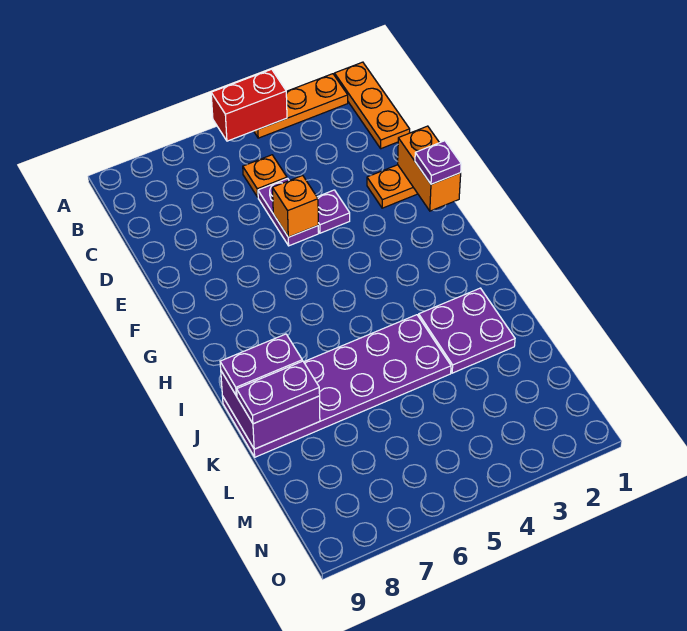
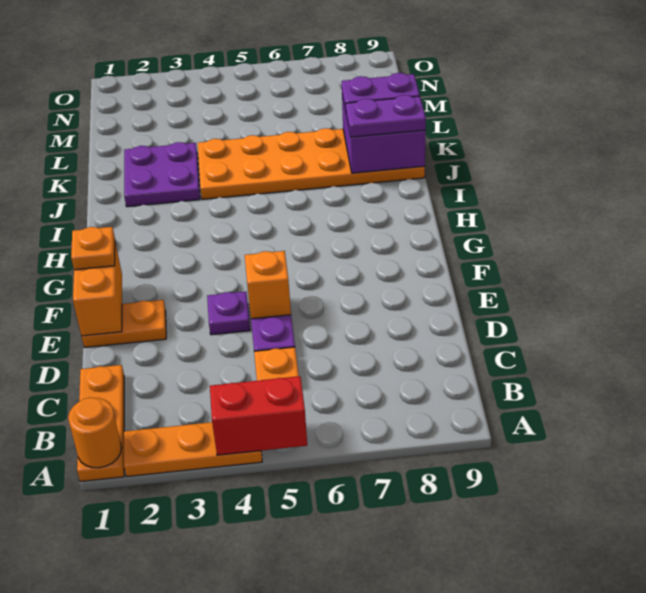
none -> orange round brick A1 level 2
purple plate F1 level 3 -> orange plate F1 level 3
purple plate J4:K9 level 1 -> orange plate J4:K9 level 1

